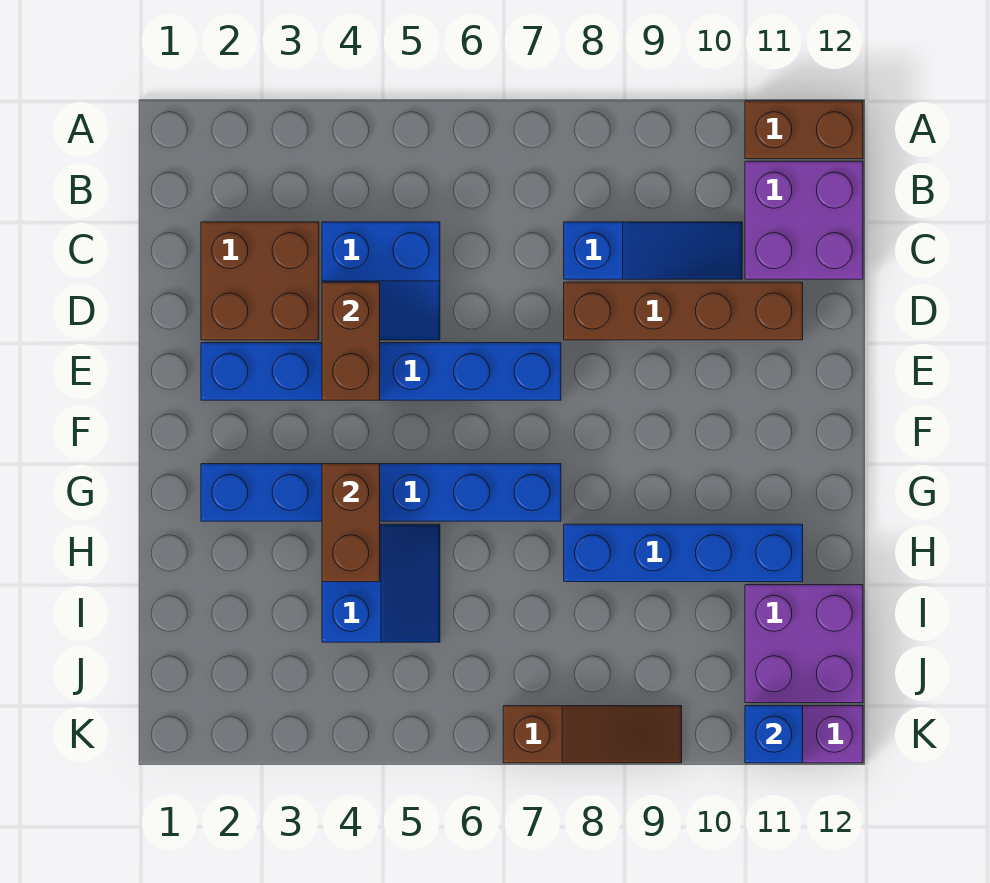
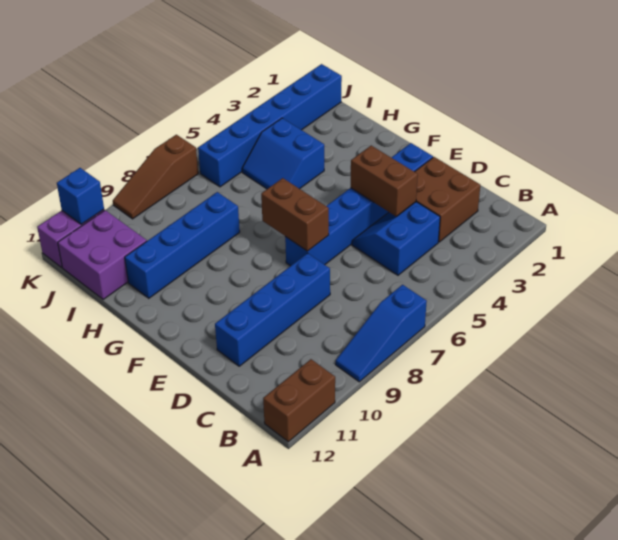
purple brick B11:C12 level 1 -> none
blue slope C8:C10 level 1 top 8 -> blue slope A7:A9 level 1 top 7
brown brick D8:D11 level 1 -> blue brick D8:D11 level 1
blue brick G2:G7 level 1 -> blue brick J1:J6 level 1
brown brick G4:H4 level 2 -> brown brick E7:F7 level 2

